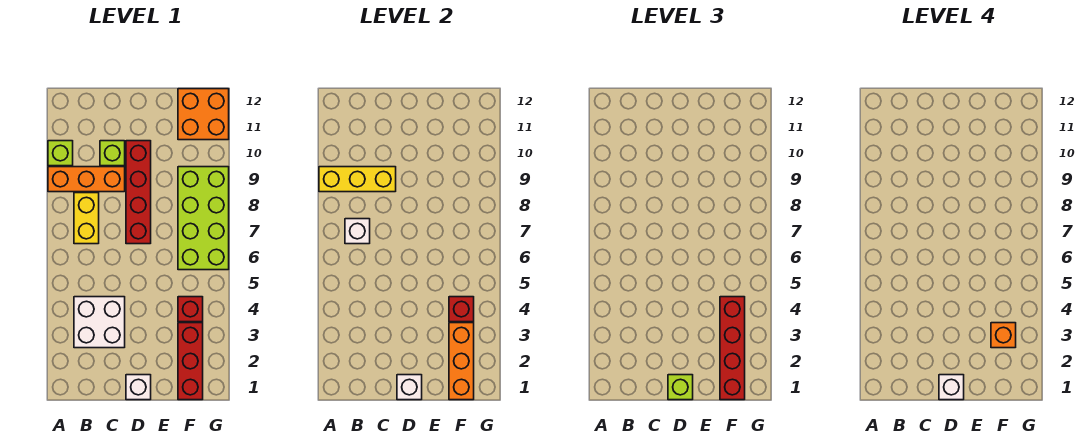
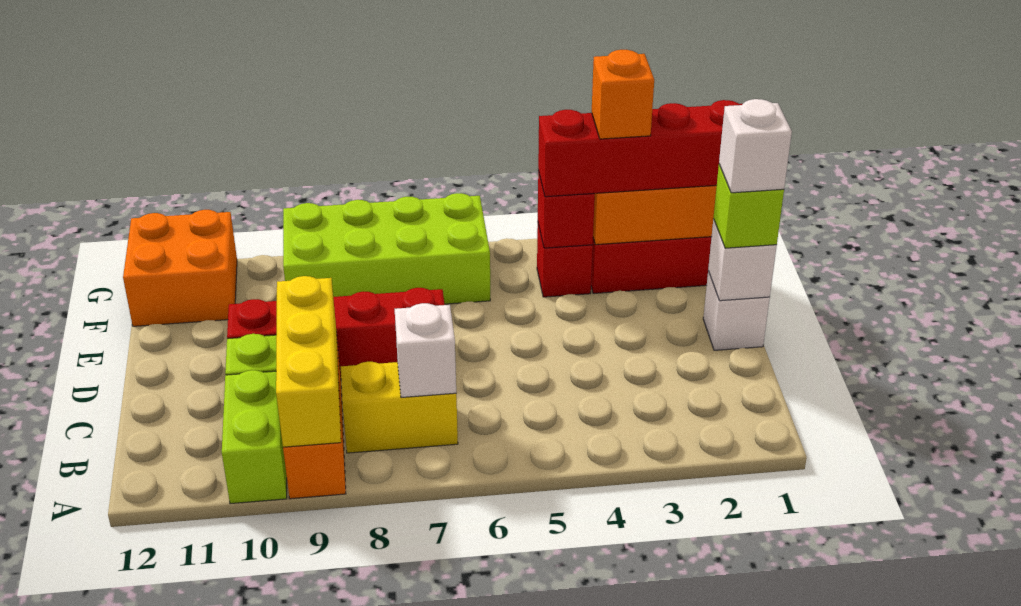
lime brick A10 level 1 -> lime brick A10:B10 level 1
white brick B3:C4 level 1 -> none

